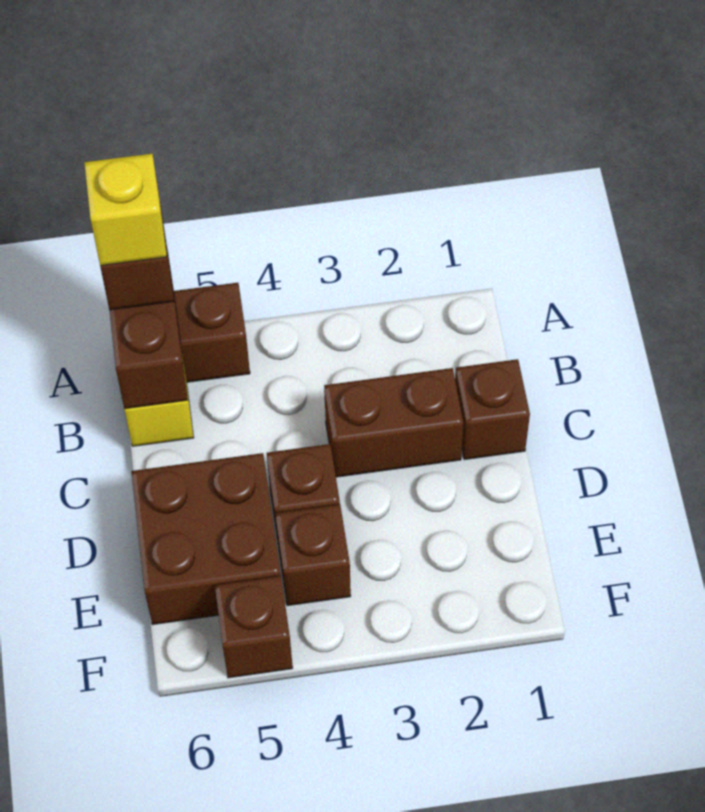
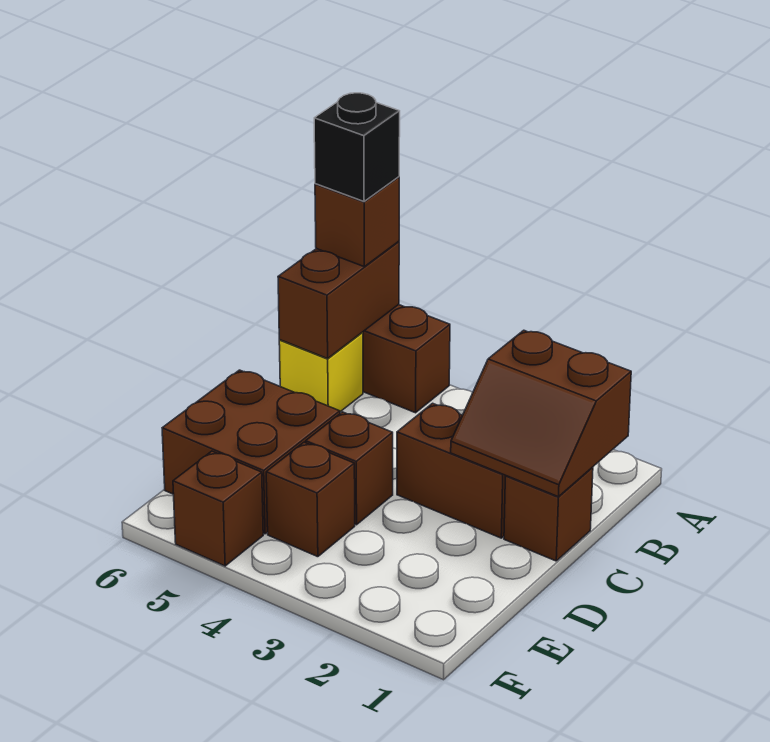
yellow brick A6 level 4 -> black brick A6 level 4
none -> brown slope B1:C2 level 2 top B

